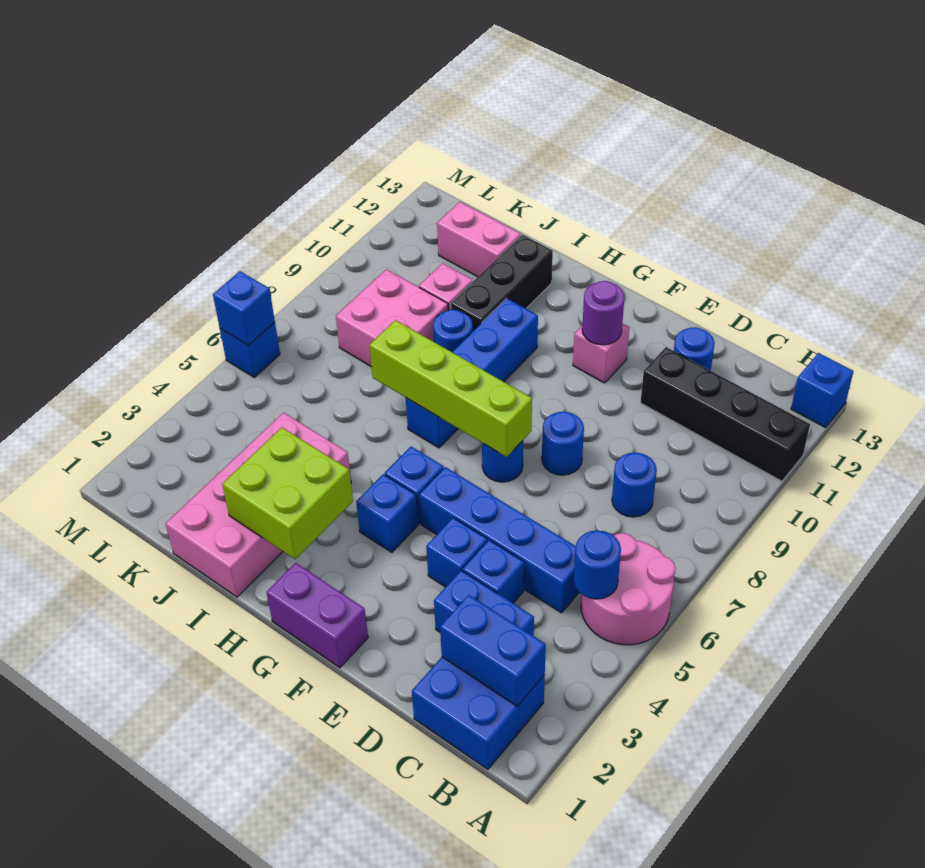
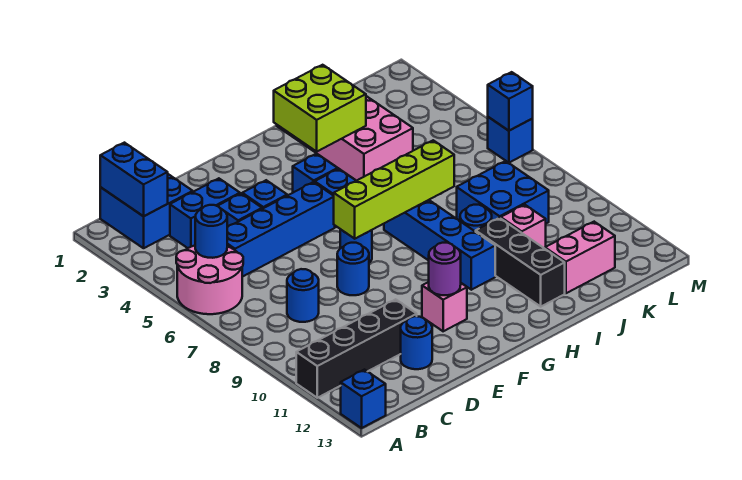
blue brick B2:C2 level 2 -> blue brick B1:B2 level 2
purple brick F1:G1 level 1 -> none
pink brick J8:K9 level 1 -> blue brick J8:K9 level 1

